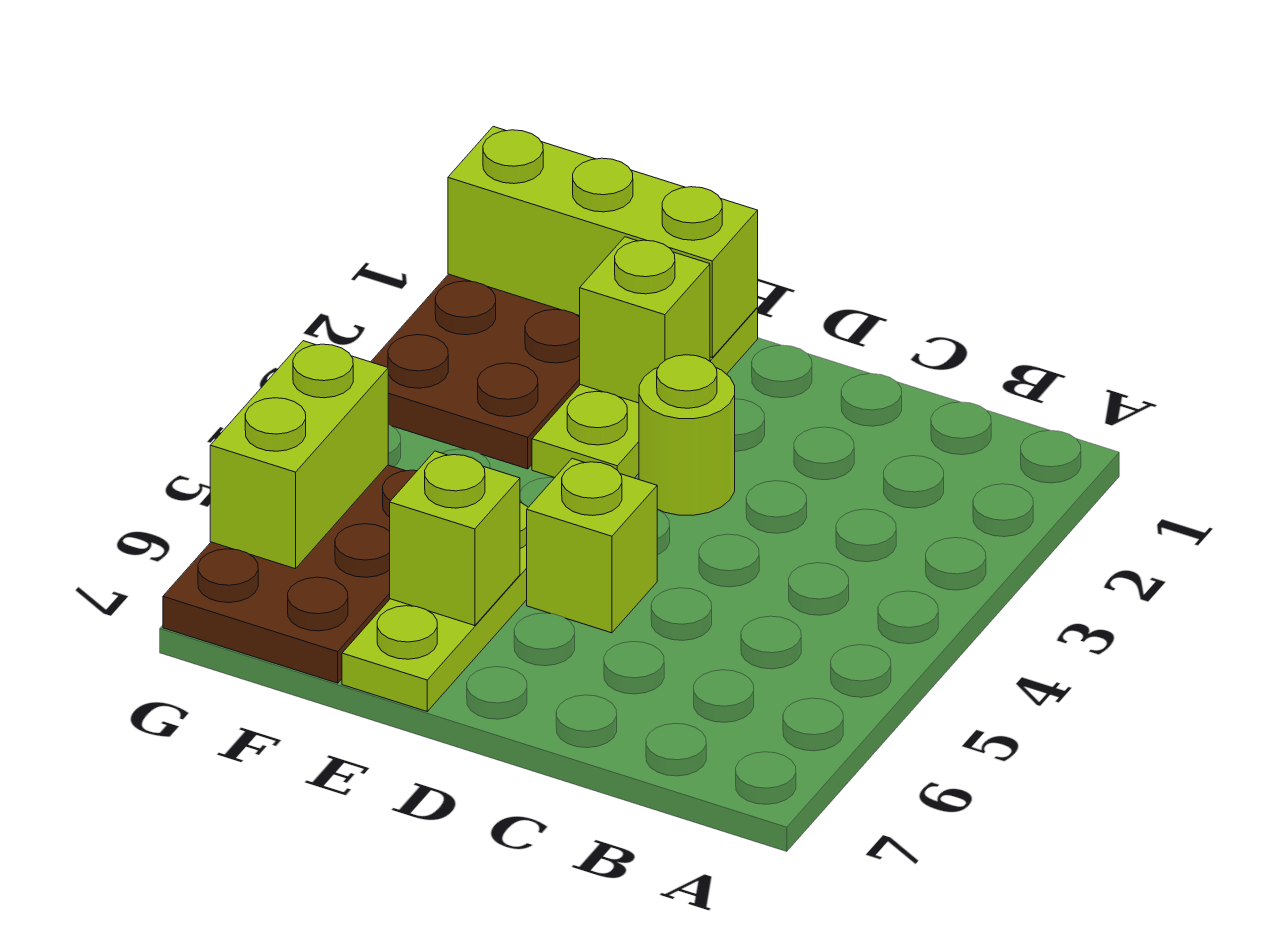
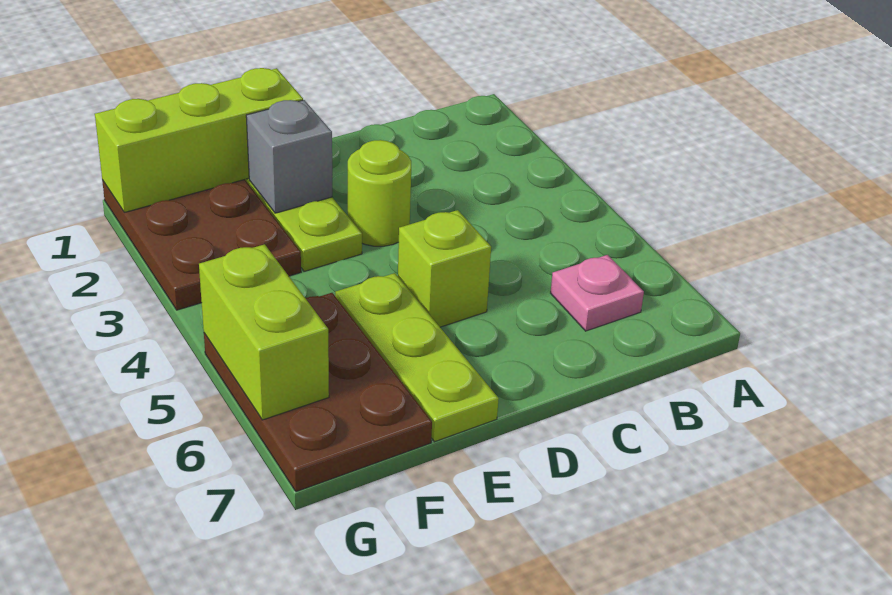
none -> pink plate B6 level 1
lime brick E2 level 2 -> grey brick E2 level 2
lime brick E6 level 2 -> none

